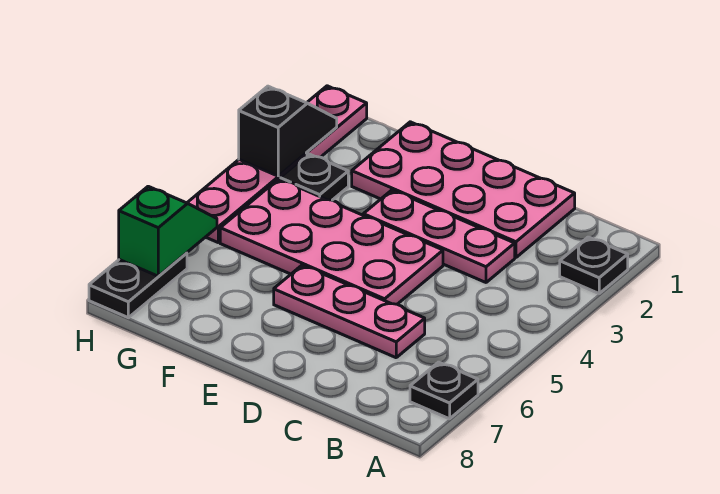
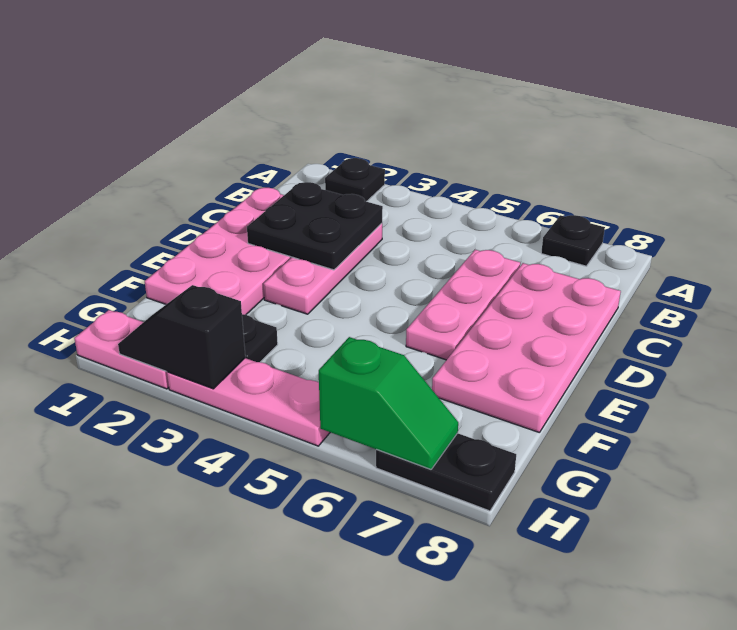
none -> black plate C2:D3 level 2
pink plate D4:G5 level 1 -> pink plate C7:F8 level 1
green slope H6:H7 level 2 top 7 -> green slope H6:H7 level 2 top 6

